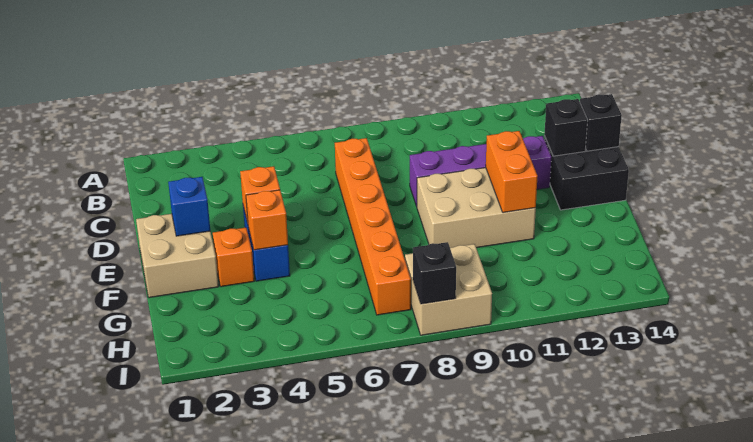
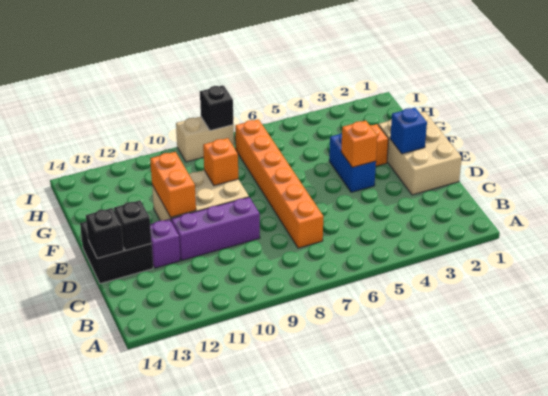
tan brick E1:F2 level 1 -> tan brick D1:F2 level 1
orange brick F4 level 2 -> orange brick F9 level 2
tan brick H8:I9 level 1 -> tan brick I8:I9 level 1

